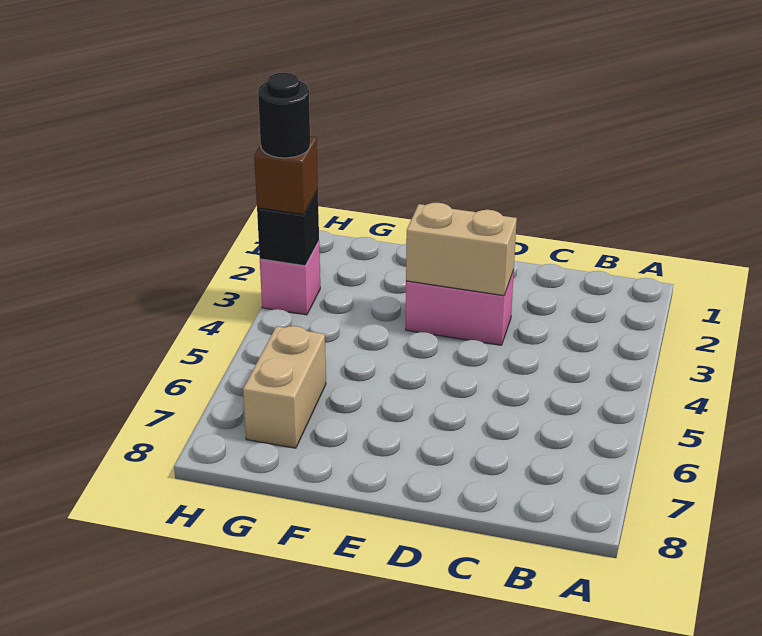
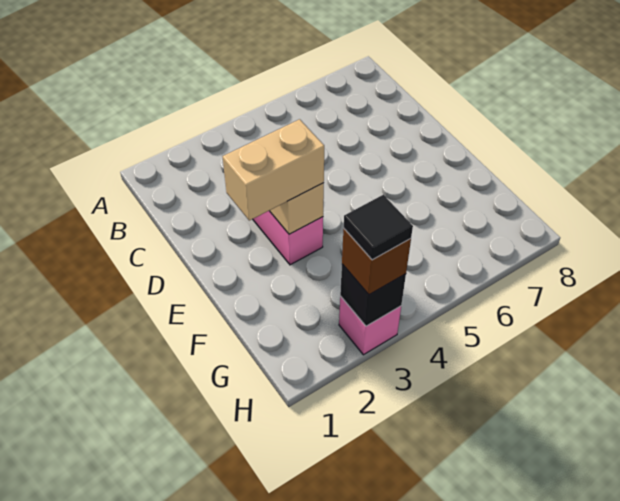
tan brick G6:G7 level 1 -> tan brick E2:E3 level 3
black round brick H3 level 4 -> black tile H3 level 4

